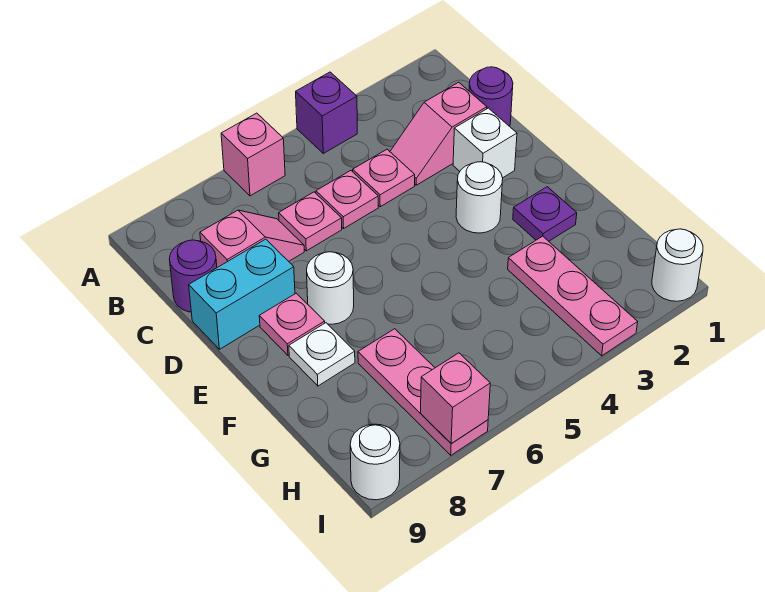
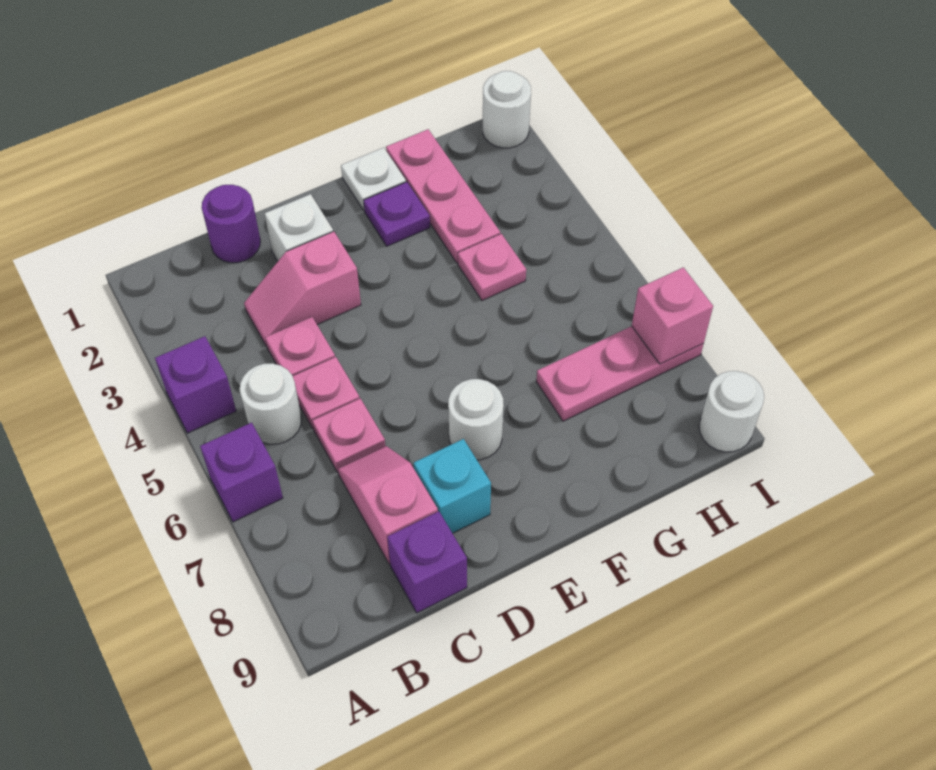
pink brick A6 level 1 -> purple brick A6 level 1
pink slope C2:C3 level 1 top 2 -> pink slope C3:D3 level 1 top D
purple round brick C9 level 1 -> purple brick C9 level 1
cyan brick D8:D9 level 1 -> cyan brick D8 level 1
white round brick E3 level 1 -> white round brick B5 level 1
pink plate E8 level 1 -> pink plate G4 level 1
white plate F8 level 1 -> white plate F1 level 1
pink plate G3:I3 level 1 -> pink plate G1:G3 level 1

